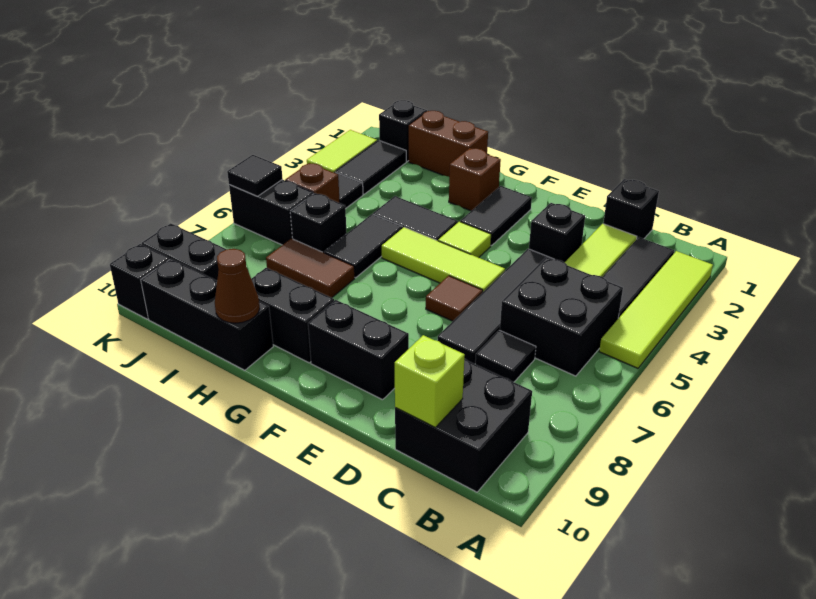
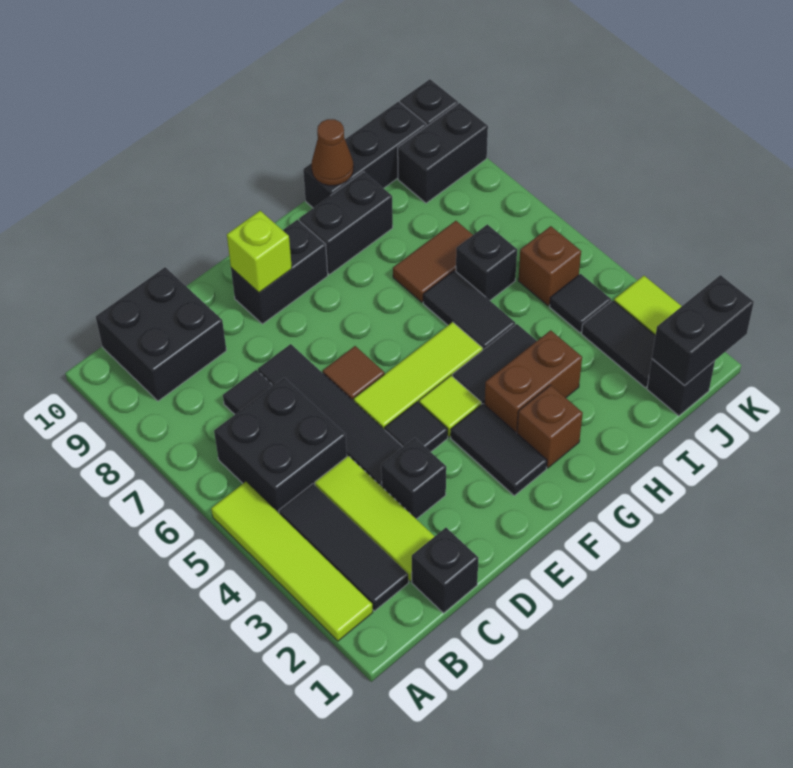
lime brick C10 level 2 -> lime brick E9 level 2
brown brick H1:I1 level 1 -> brown brick G3:H3 level 1
black brick J6:K6 level 1 -> black brick J1:K1 level 2
black tile K6 level 2 -> black tile E4 level 1

